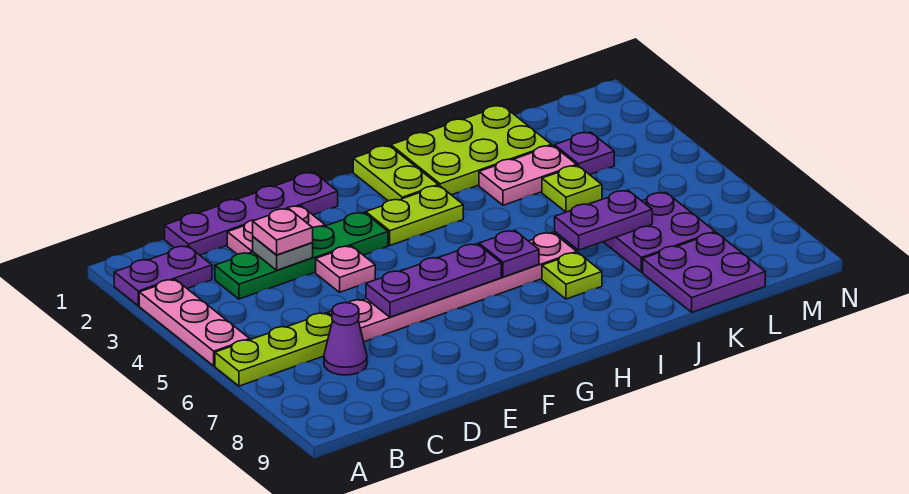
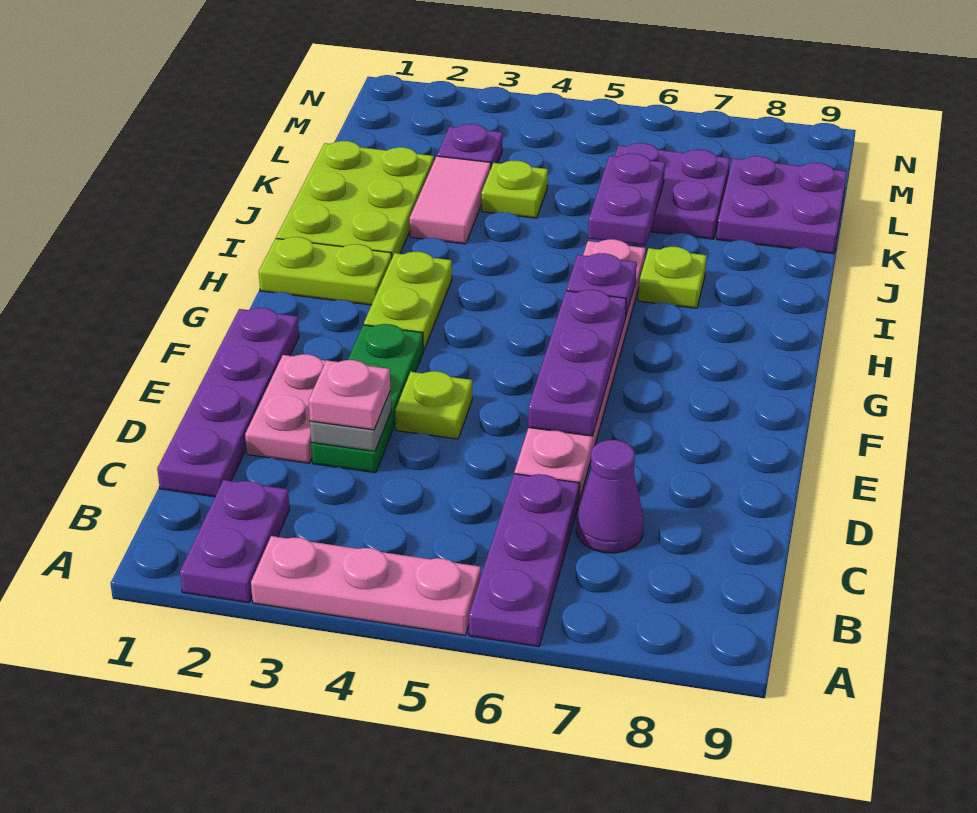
lime plate A6:C6 level 1 -> purple plate A6:C6 level 1
green plate C3:F3 level 1 -> green plate D3:F3 level 1
pink plate E4 level 1 -> lime plate E4 level 1
pink plate J3:K3 level 1 -> pink tile J3:K3 level 1

